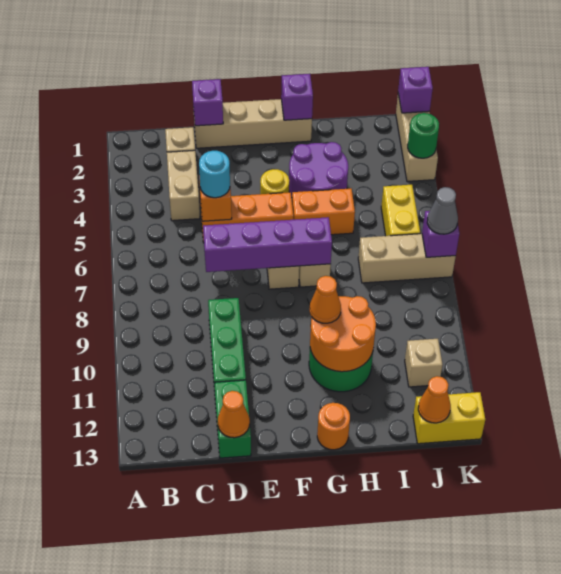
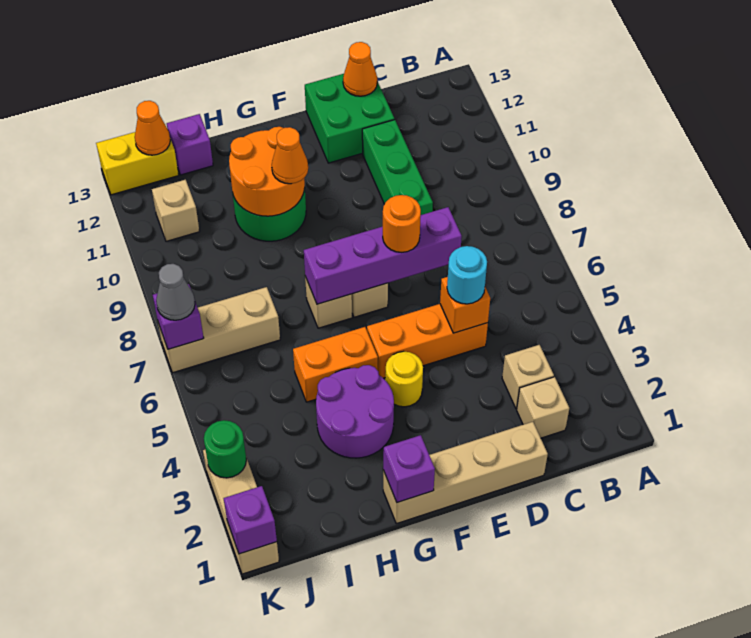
tan brick C3:C4 level 1 -> tan brick C3 level 1
purple brick D1 level 2 -> purple brick I13 level 1
green brick D12:D13 level 1 -> green brick D12:E13 level 1
orange round brick G13 level 1 -> orange round brick E7 level 3
yellow brick J5:J6 level 1 -> none

